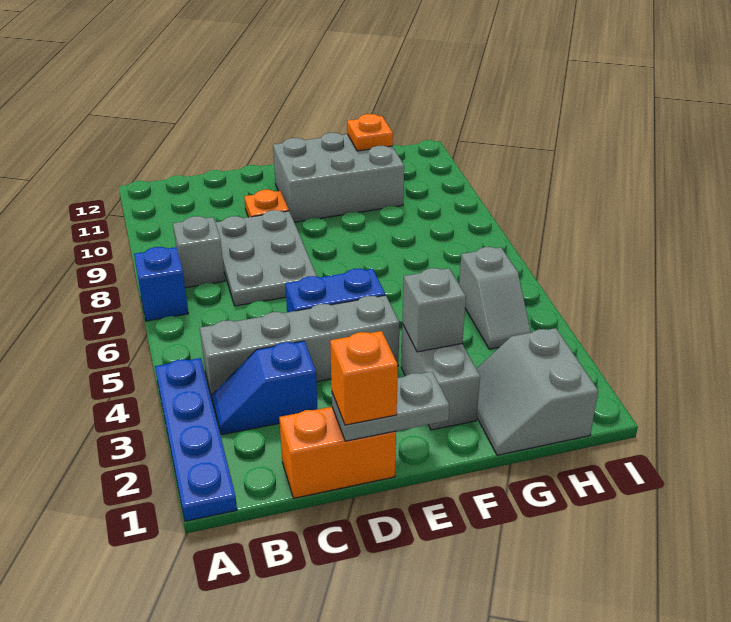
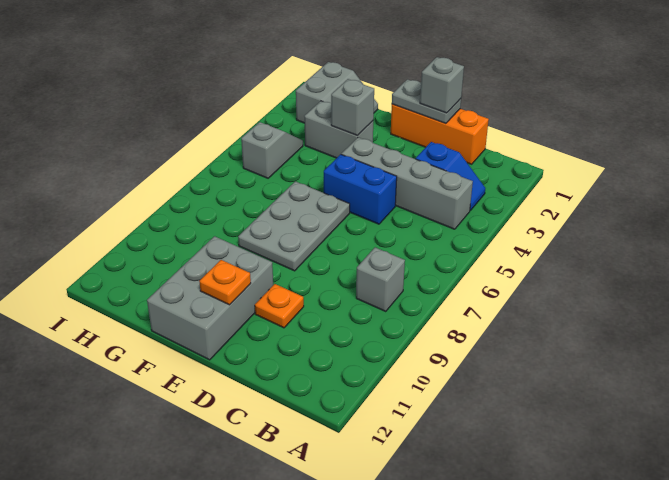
blue plate A1:A4 level 1 -> none
blue brick A7 level 1 -> none
orange brick C1:D1 level 1 -> orange brick C1:E1 level 1
grey plate C7:D9 level 1 -> grey plate E6:F8 level 1
orange brick D1 level 3 -> grey brick D1 level 3
grey brick E10:G11 level 1 -> grey brick E10:F12 level 1
grey brick F2:F3 level 1 -> grey brick F3:G3 level 1
orange plate G11 level 2 -> orange plate E11 level 2

